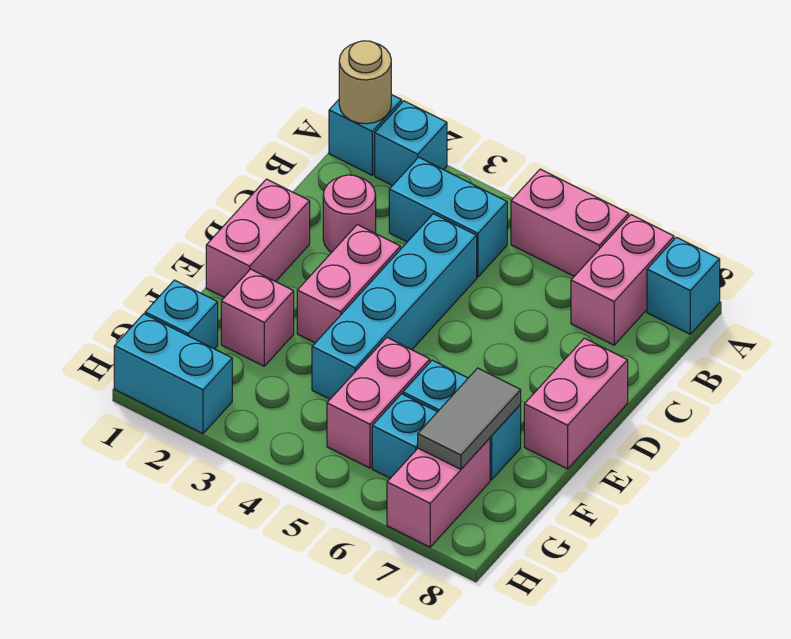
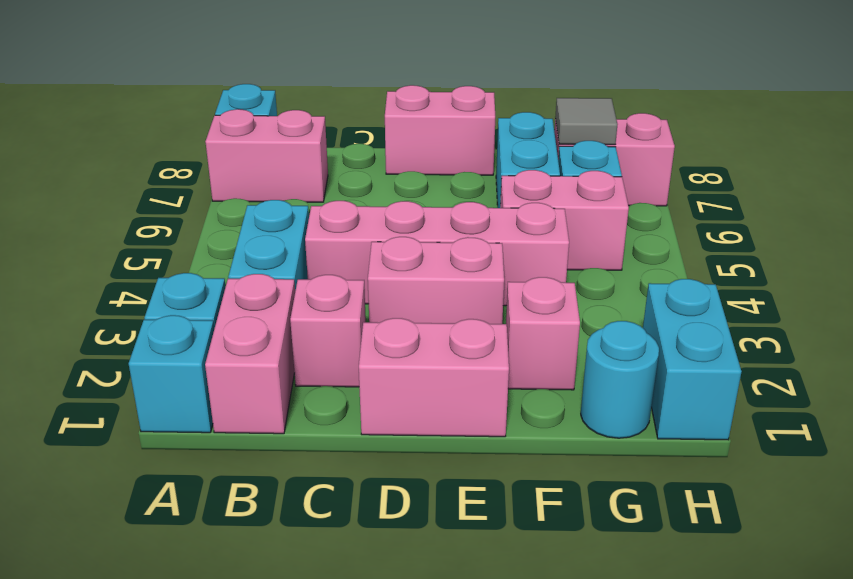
tan round brick A1 level 2 -> none
pink brick A5:A6 level 1 -> pink brick B1:B2 level 1
pink round brick C2 level 1 -> pink brick C2 level 1
cyan brick C4:F4 level 1 -> pink brick C4:F4 level 1
grey tile F7:G7 level 2 -> grey tile G7 level 2
cyan brick G1 level 1 -> cyan round brick G1 level 1

